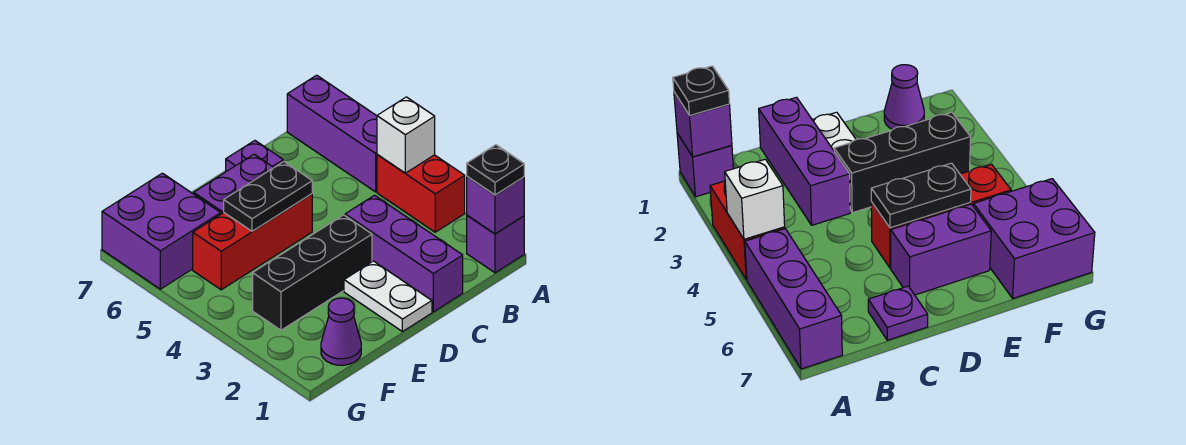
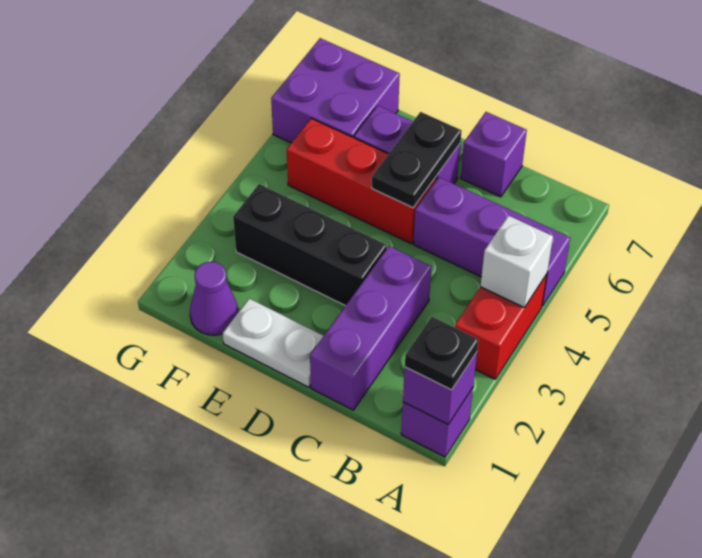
purple brick A5:A7 level 1 -> purple brick A5:C5 level 1
purple plate C7 level 1 -> purple brick C7 level 1
white plate D1:D2 level 1 -> white plate D1:E1 level 1
black plate D5:E5 level 2 -> black plate D5:D6 level 2

